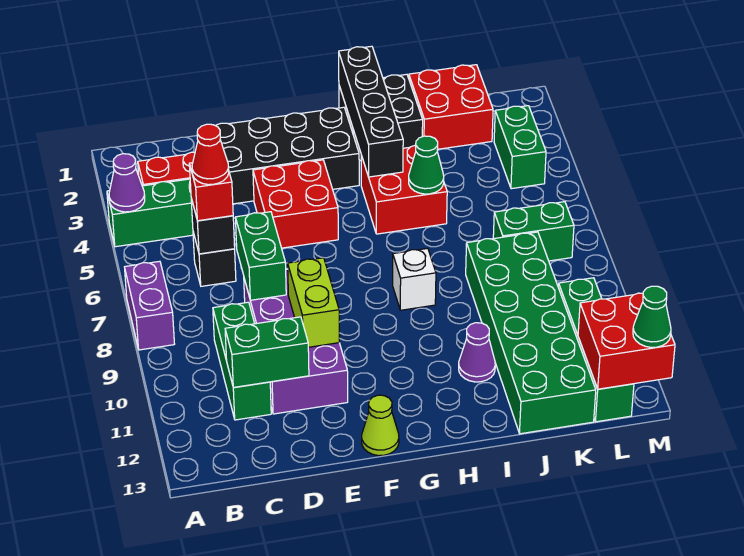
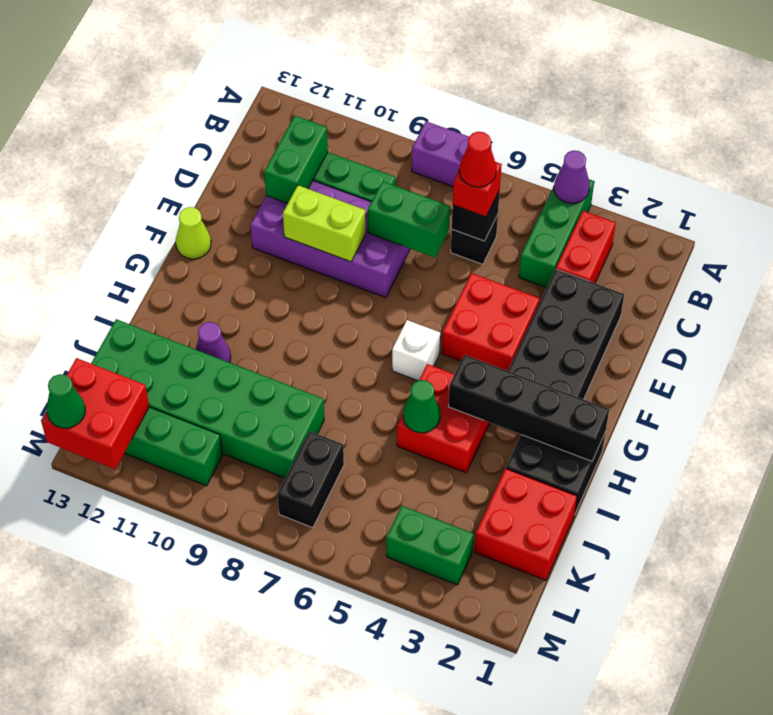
white brick H8 level 1 -> white brick G6 level 1
green brick K7:L7 level 1 -> black brick K7:L7 level 1

